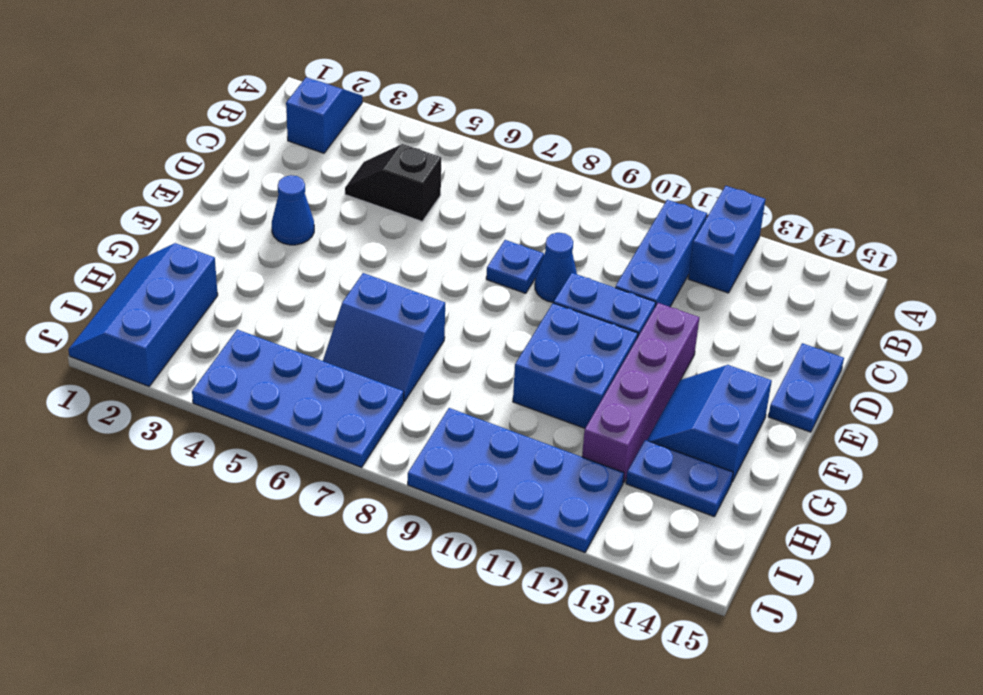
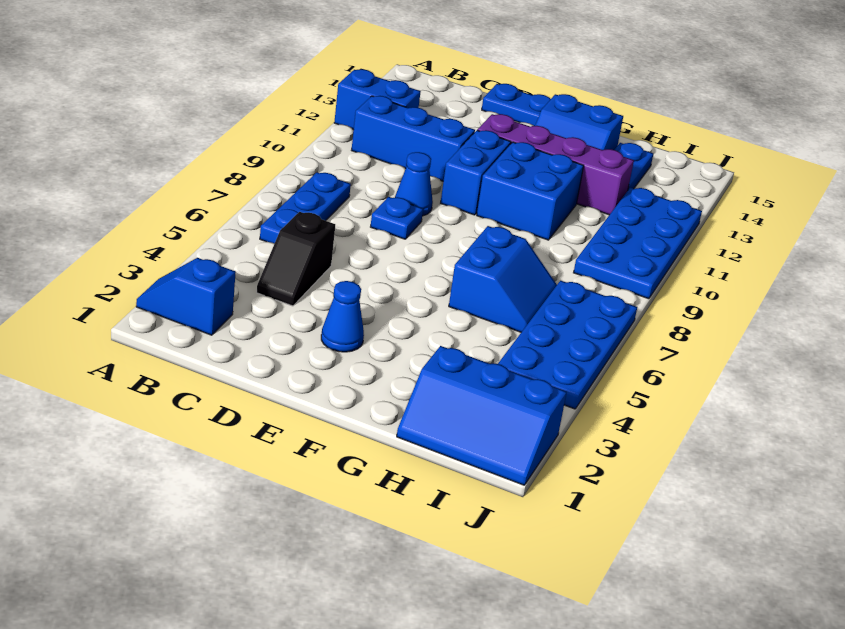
none -> blue plate B6:B8 level 1

